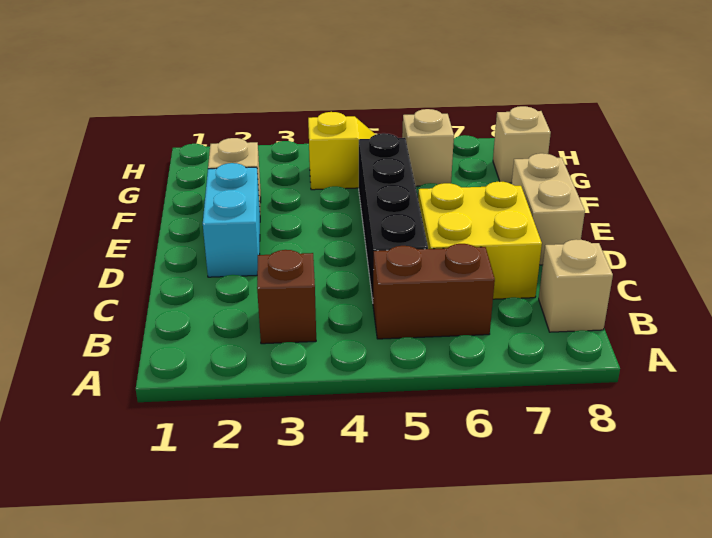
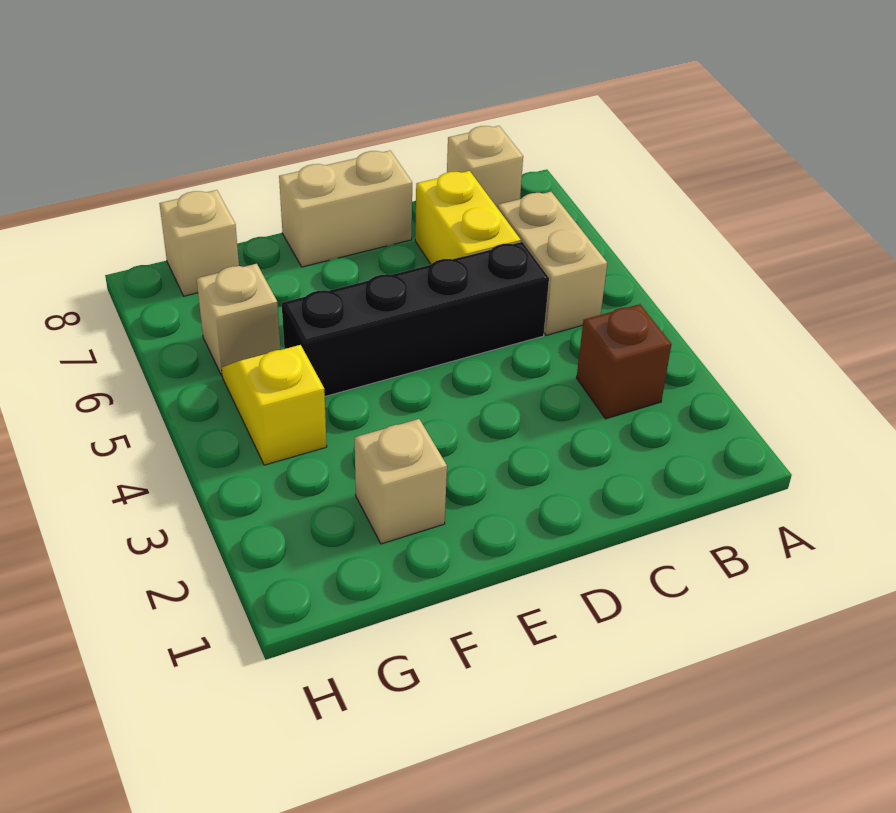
brown brick B5:B6 level 1 -> tan brick B5:B6 level 1
yellow brick C6:D7 level 1 -> yellow brick C6:C7 level 1
cyan brick D2:E2 level 1 -> none

